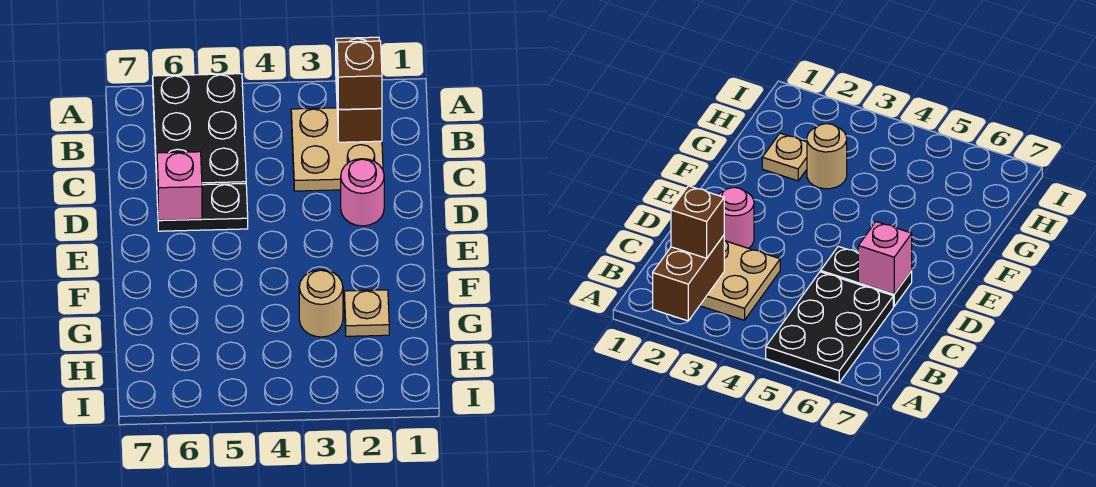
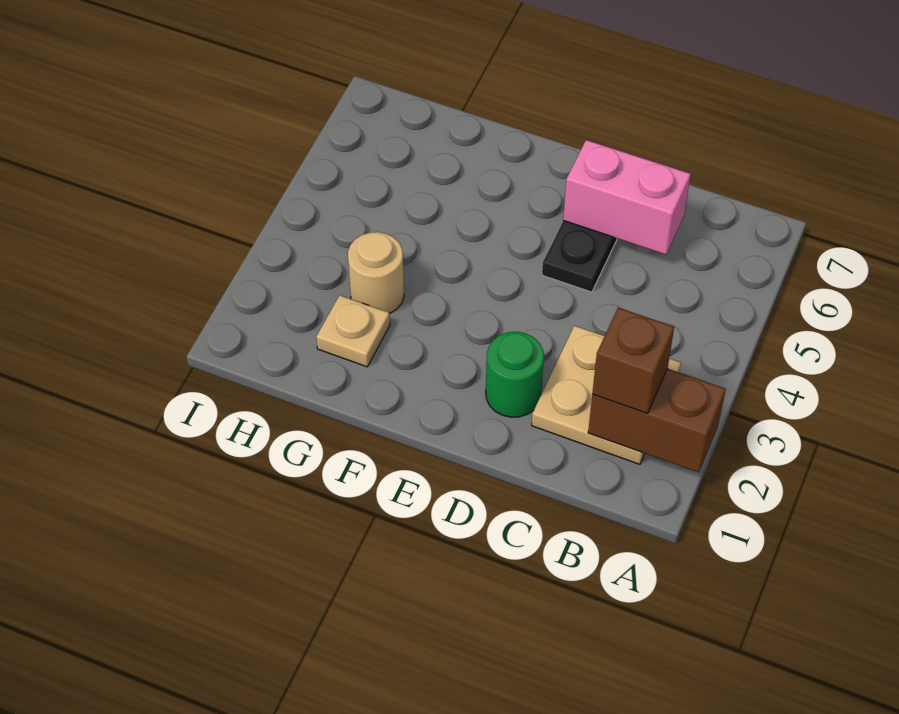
black plate A5:C6 level 1 -> none
pink round brick D2 level 1 -> green round brick D2 level 1
pink brick D6 level 2 -> pink brick C6:D6 level 2

